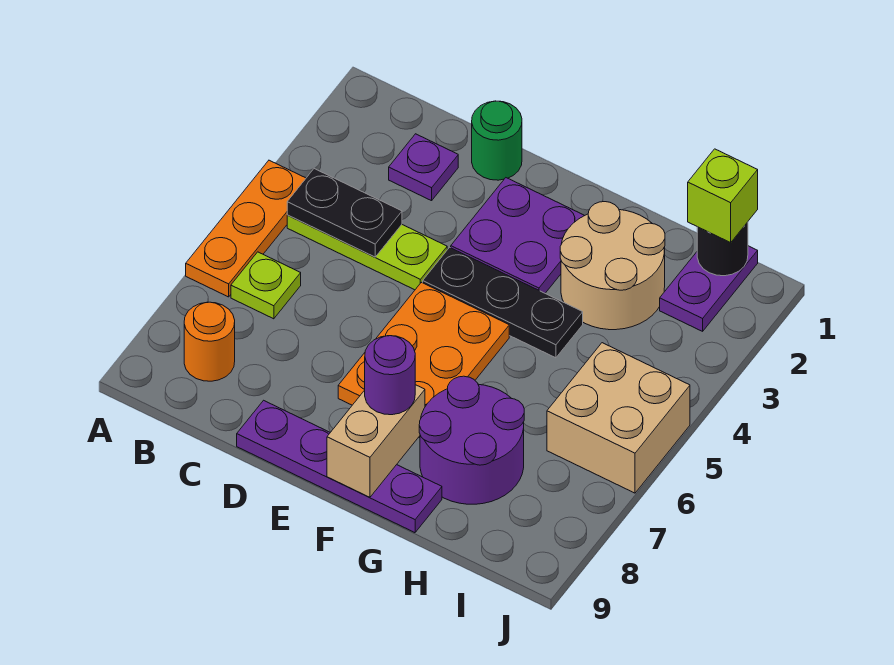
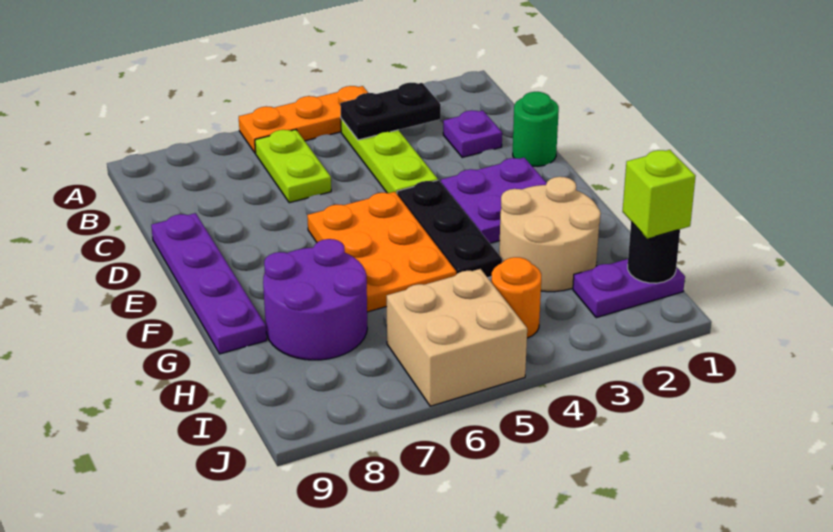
black plate B4:C4 level 2 -> black plate B3:B4 level 2
lime plate B6 level 1 -> lime plate B6:C6 level 1
orange round brick B8 level 1 -> orange round brick I4 level 1
orange plate E5:F7 level 1 -> orange plate E5:G6 level 1
tan brick F8:F9 level 2 -> none
purple round brick F8 level 3 -> none

